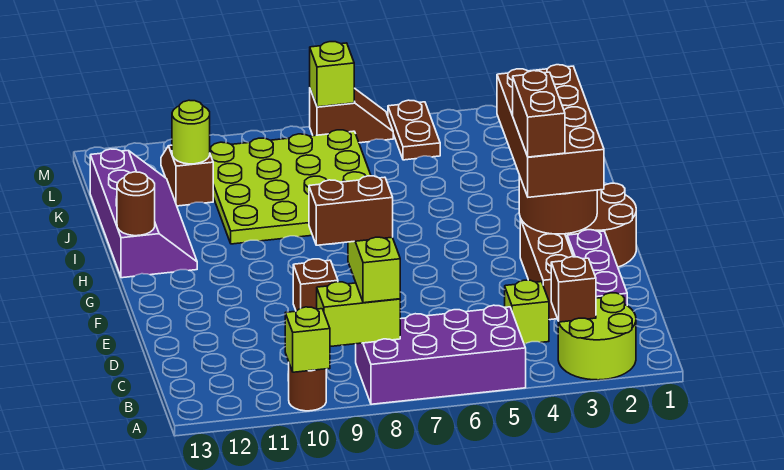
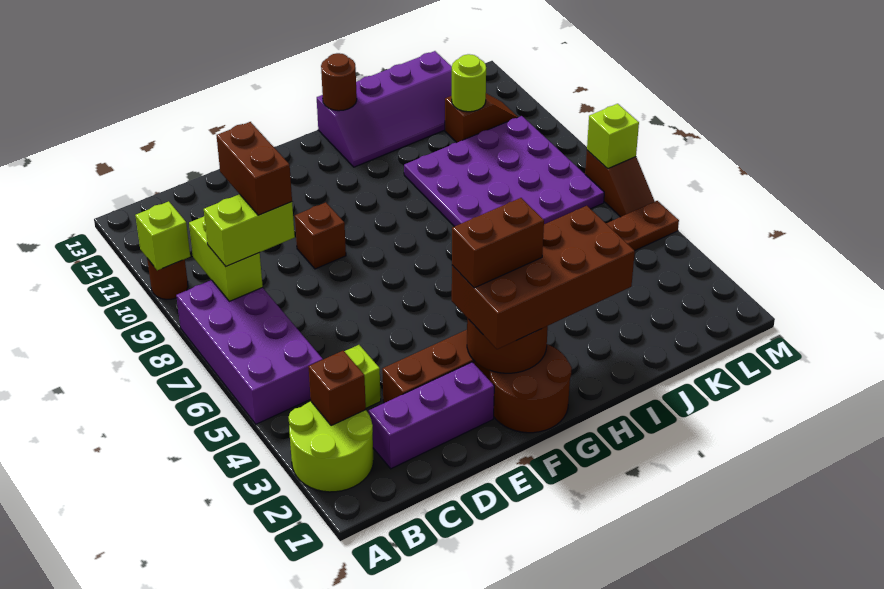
lime plate I7:L10 level 1 -> purple plate I7:L10 level 1

